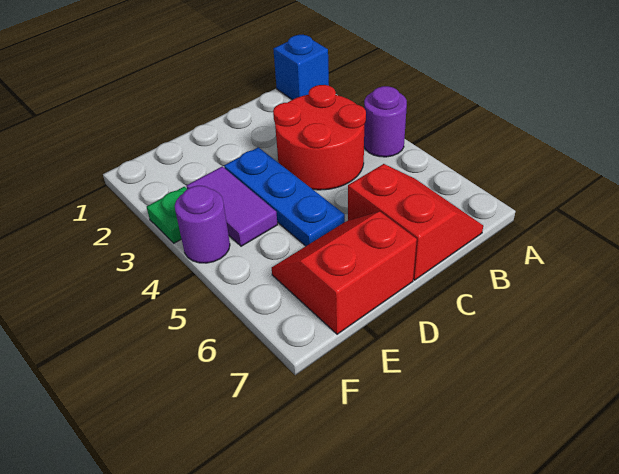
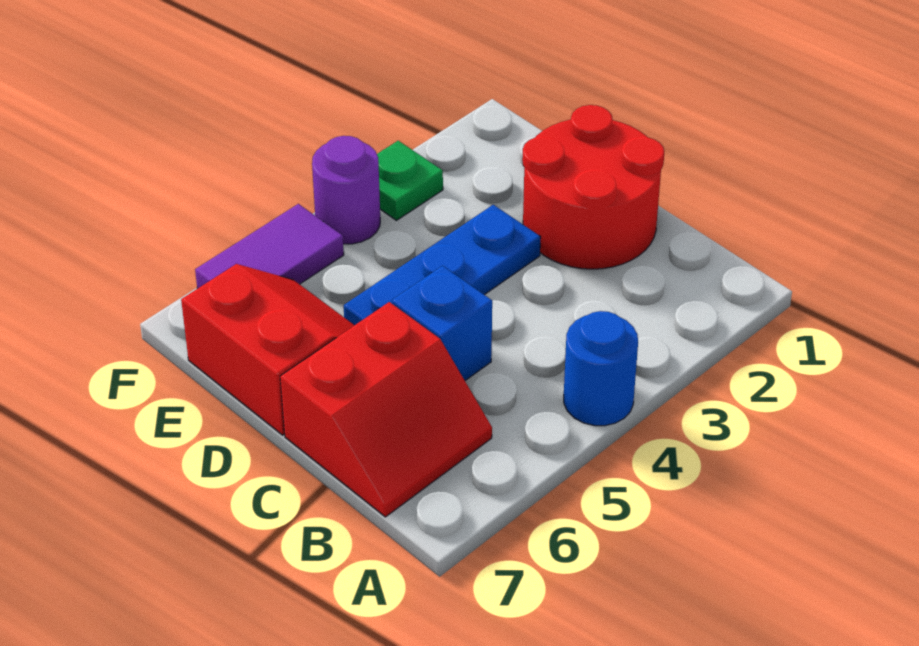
blue brick A1 level 1 -> blue brick C5 level 1
purple round brick A4 level 1 -> blue round brick A4 level 1
red round brick B3:C4 level 1 -> red round brick C1:D2 level 1
purple tile E3:E4 level 1 -> purple tile F5:F6 level 1

